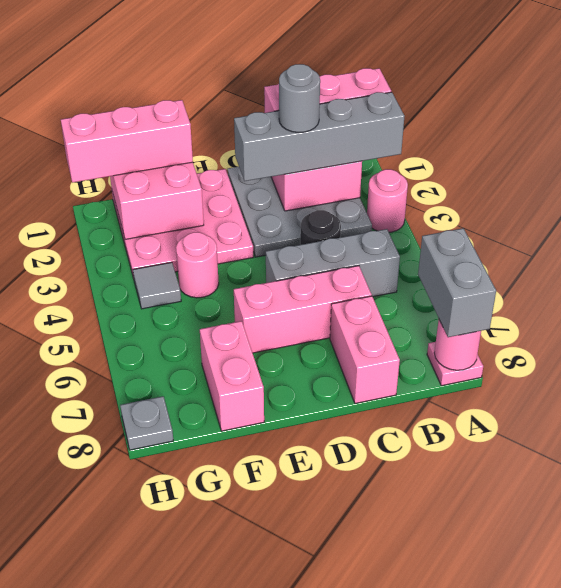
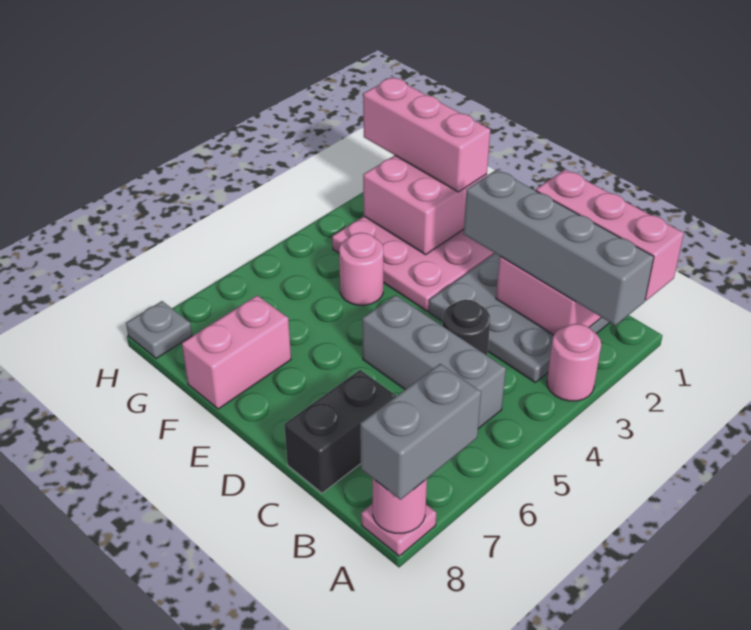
grey round brick C2 level 4 -> none
pink brick C6:E6 level 1 -> none
pink brick C7:C8 level 1 -> black brick C7:C8 level 1
grey tile G4 level 1 -> none

